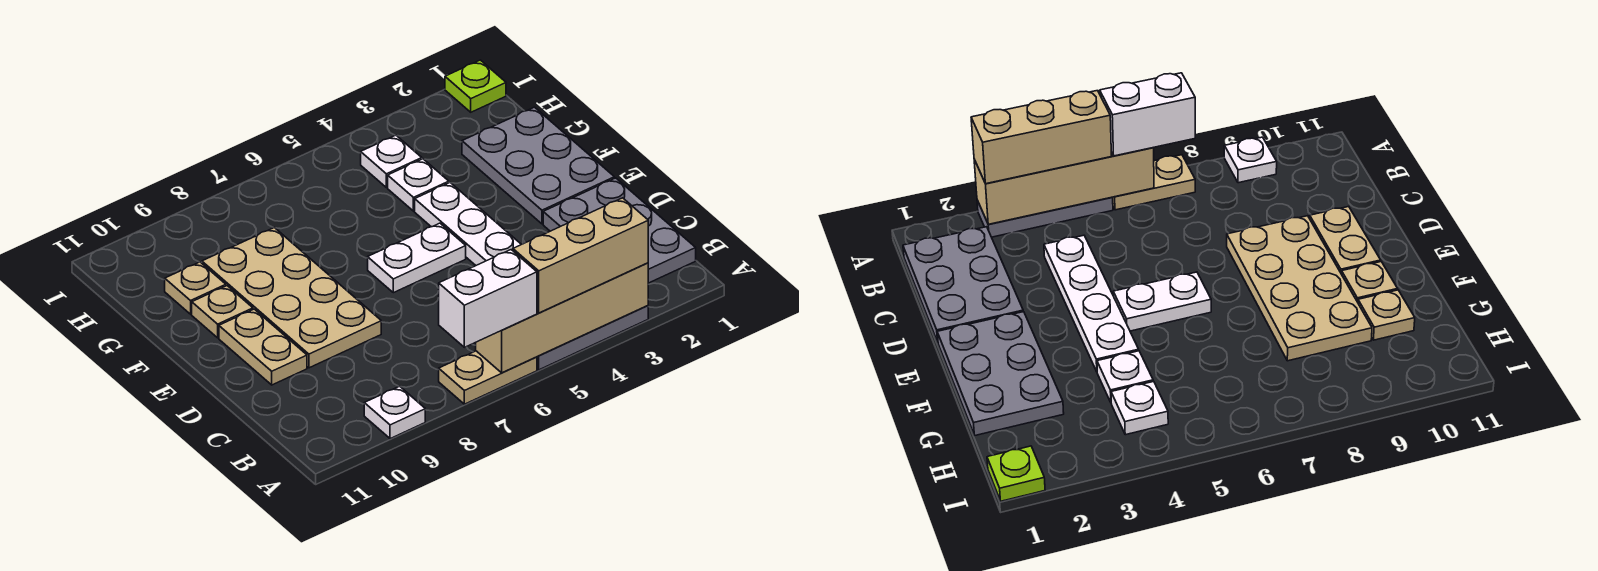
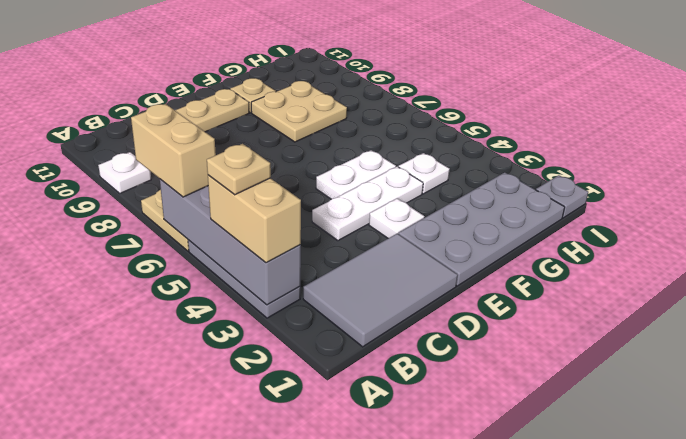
tan brick A3:A6 level 2 -> grey brick A3:A6 level 2
tan brick A3:A5 level 3 -> tan brick A3:A4 level 3
white brick A6:A7 level 3 -> tan brick A6:A7 level 3
grey plate B1:D2 level 1 -> grey tile B1:D2 level 1
white plate C4:F4 level 1 -> white plate D4:F4 level 1
tan plate D8:G9 level 1 -> tan plate F8:G9 level 1
grey plate E1:G2 level 1 -> grey plate E1:H2 level 1
white plate E5:E6 level 1 -> white plate E5:F5 level 1
tan plate G10 level 1 -> tan plate A4 level 4
white plate H4 level 1 -> white plate E3 level 1
lime plate I1 level 1 -> grey plate I1 level 1

